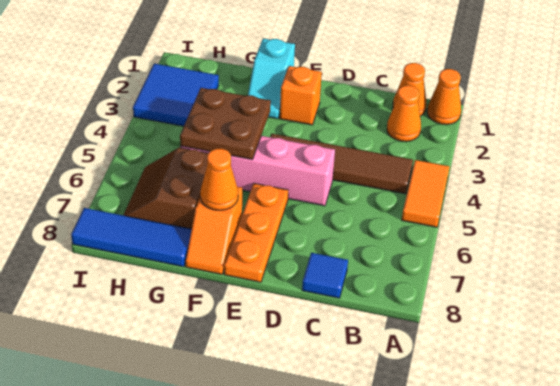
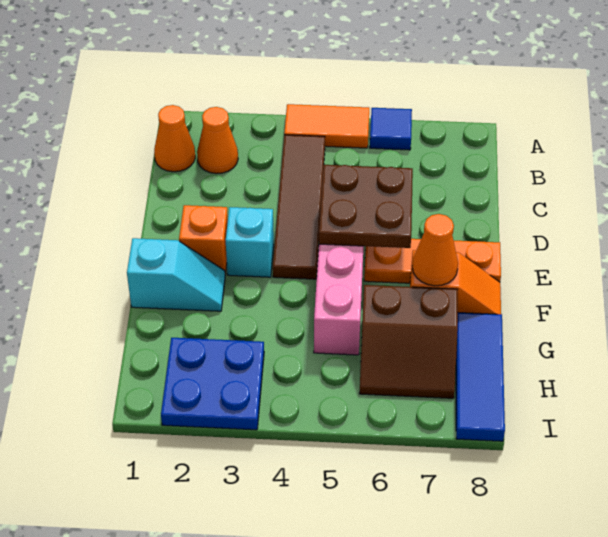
orange cone A1 level 1 -> none
blue tile C8 level 1 -> blue tile A6 level 1
none -> cyan brick E3 level 1
brown plate F4:G5 level 2 -> brown plate D5:E6 level 2
blue tile H2:I3 level 1 -> blue plate H2:I3 level 1

